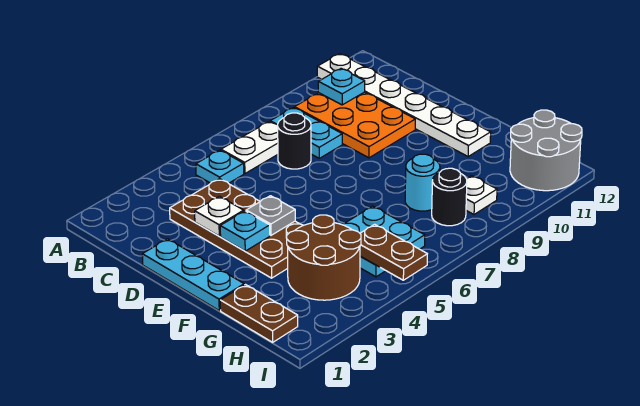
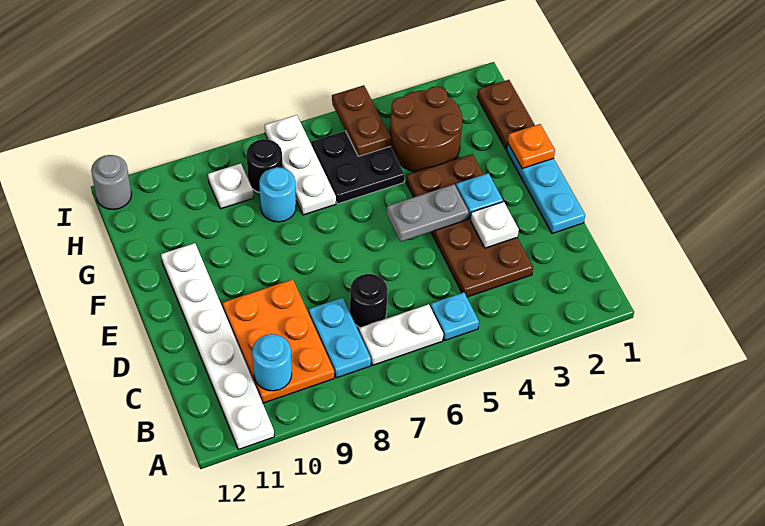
cyan plate B10 level 2 -> cyan round brick B10 level 2
grey plate E4 level 2 -> grey plate E4:E5 level 2
none -> orange plate F1 level 2
cyan plate G5:H6 level 1 -> black plate G5:H6 level 1
none -> white plate G7:I7 level 1
grey round brick H11:I12 level 1 -> grey round brick I12 level 1

